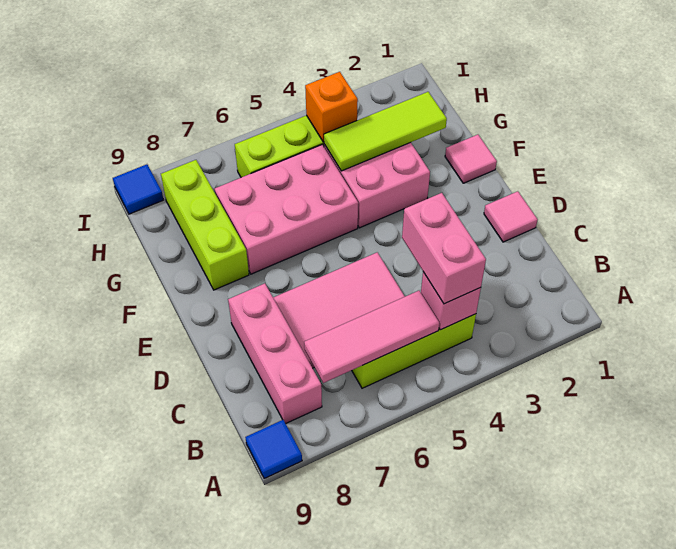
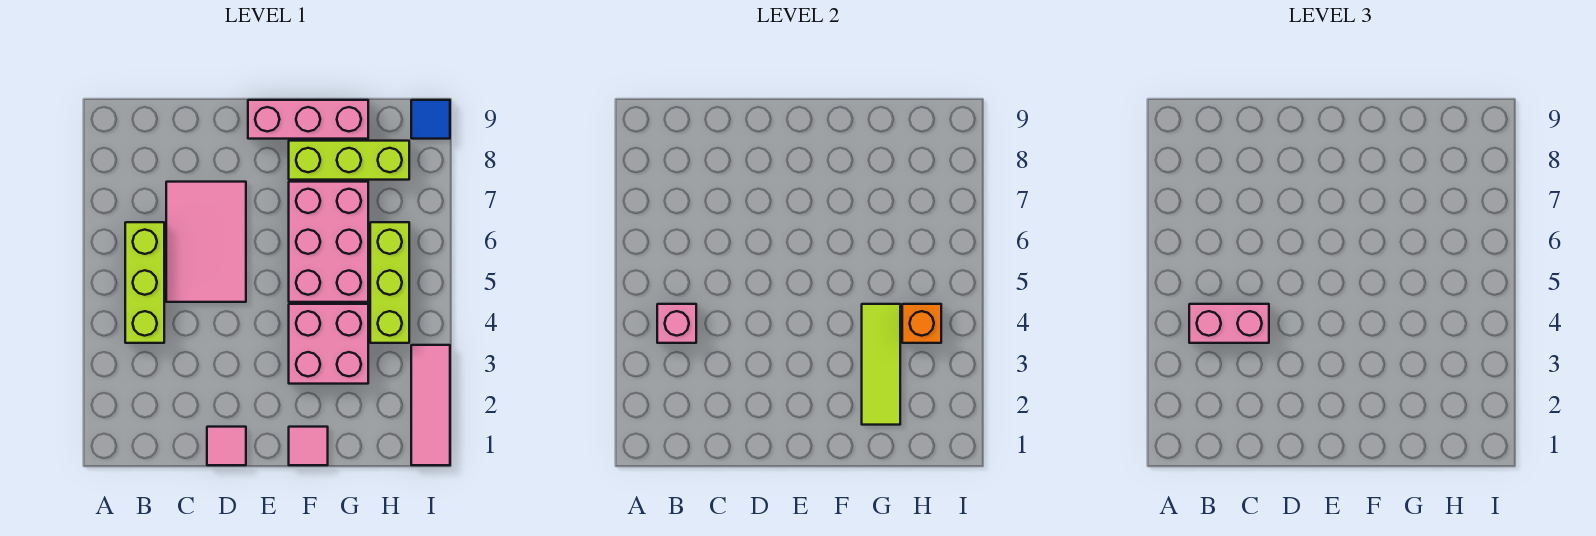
blue tile A9 level 1 -> none
pink tile B5:B7 level 2 -> pink tile I1:I3 level 1
pink brick B8:D8 level 1 -> pink brick E9:G9 level 1

